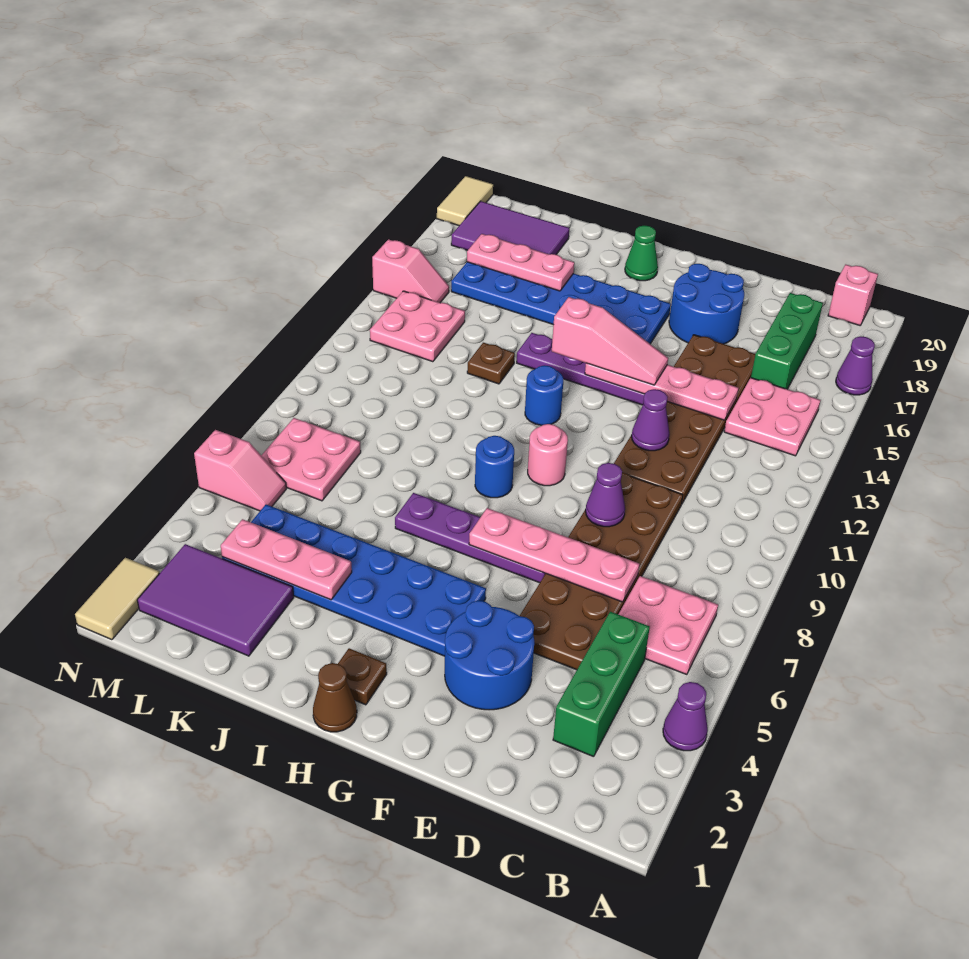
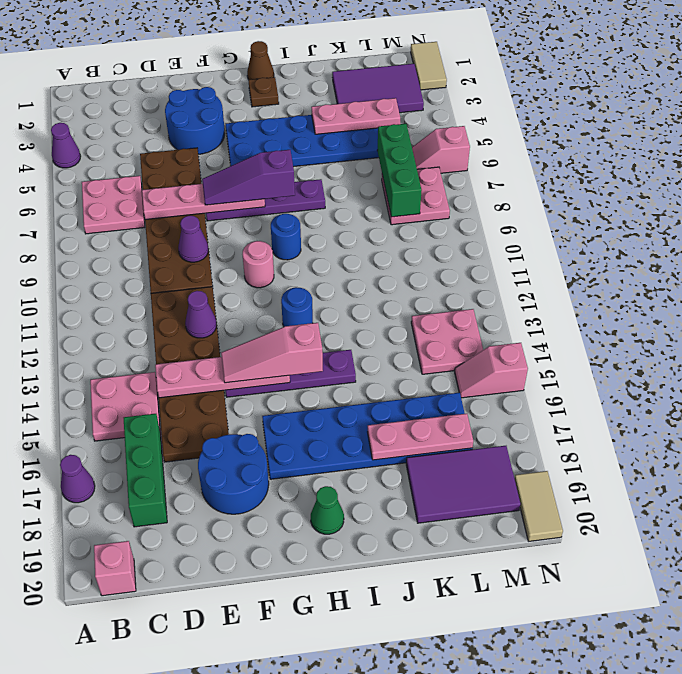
green brick C3:C5 level 1 -> green brick L6:L8 level 2
none -> purple slope F7:H7 level 3 top H
brown plate J13 level 1 -> none

